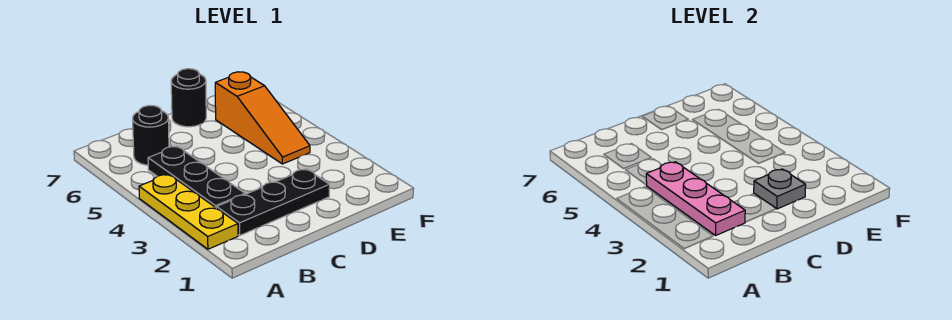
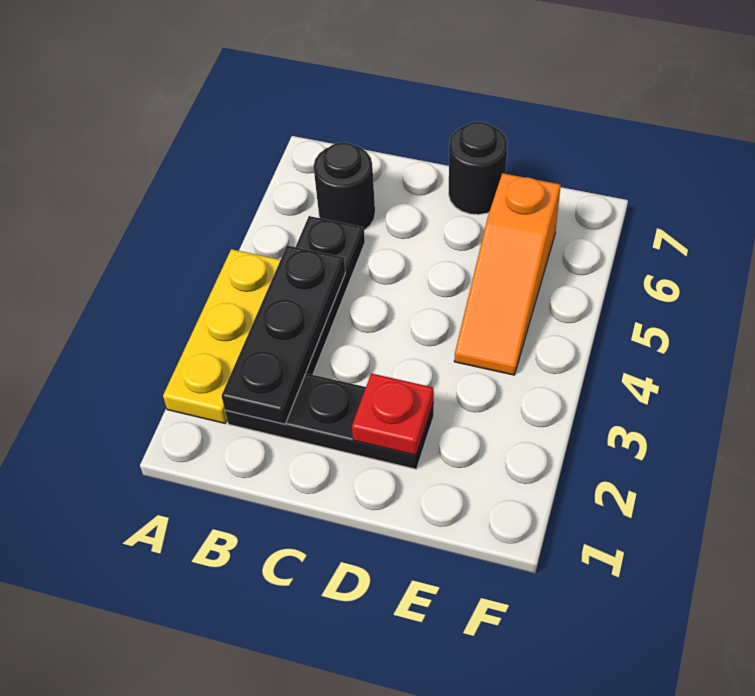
pink plate B2:B4 level 2 -> black plate B2:B4 level 2
grey plate D2 level 2 -> red plate D2 level 2

